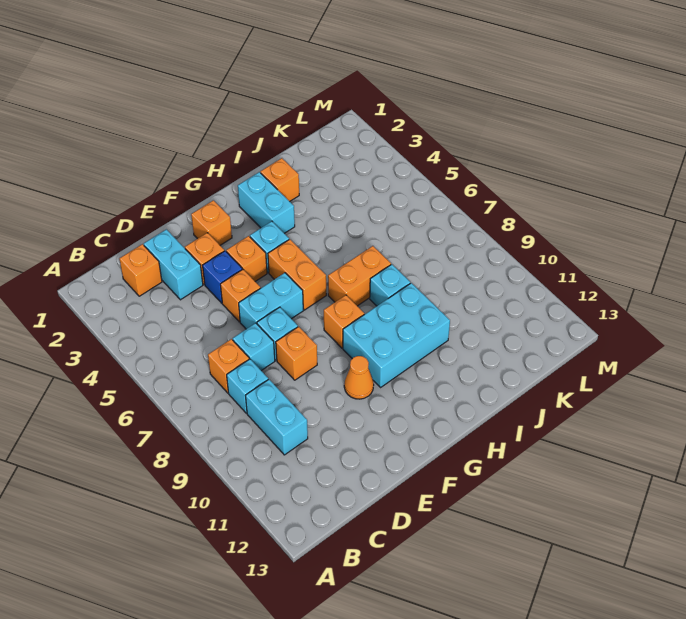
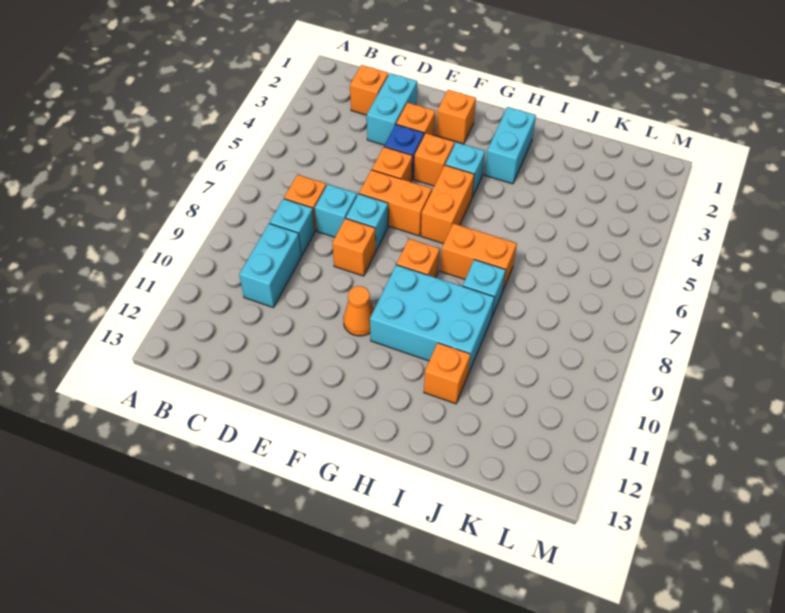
cyan brick E6:F6 level 1 -> orange brick E6:F6 level 1
orange brick I2 level 1 -> orange brick I11 level 1

